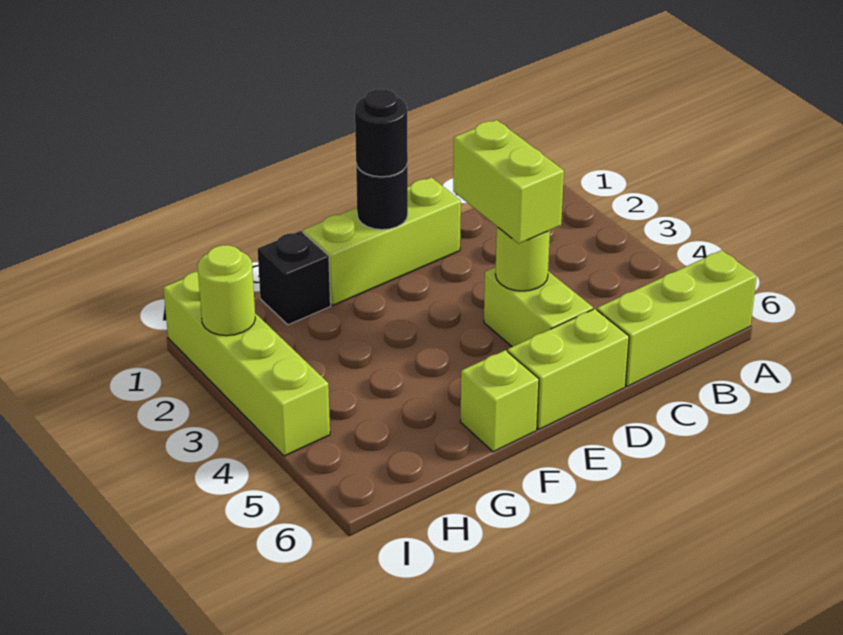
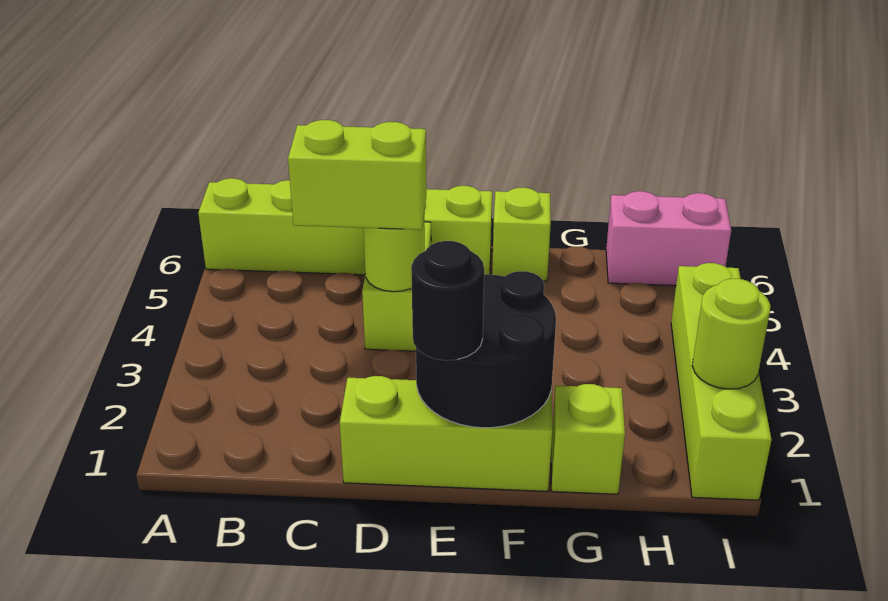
lime brick D3:D4 level 3 -> lime brick C4:D4 level 3
black round brick E1 level 2 -> black round brick E1:F2 level 2
black brick G1 level 1 -> lime brick G1 level 1
none -> pink brick H6:I6 level 1

